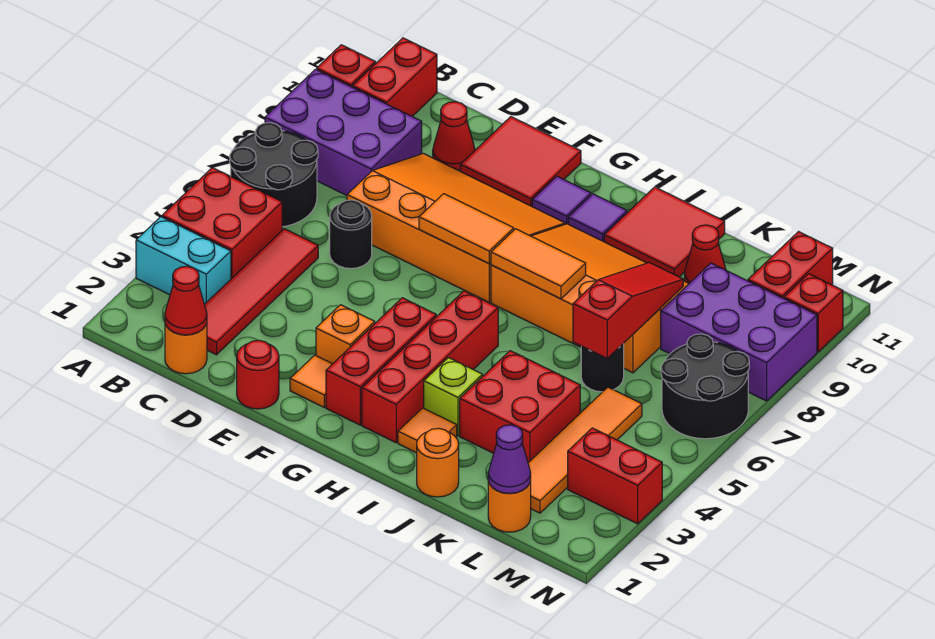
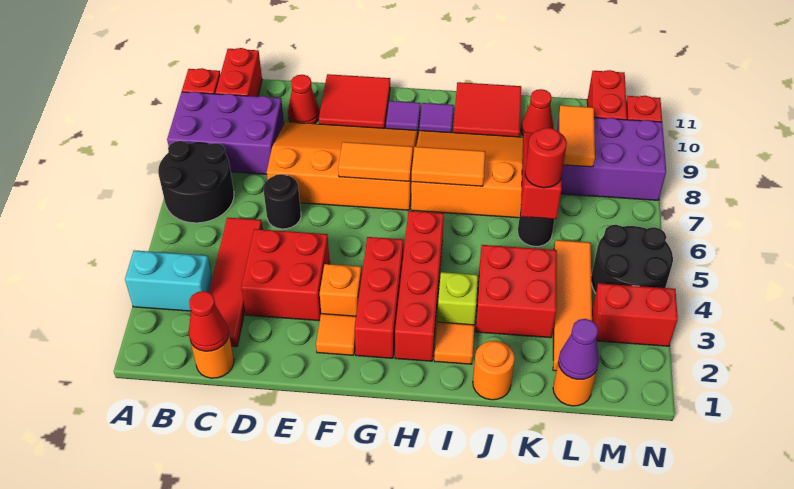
red brick A4:B5 level 1 -> red brick D3:E4 level 1
red round brick E1 level 1 -> red round brick K6 level 3
none -> orange tile L8:L9 level 2
black round brick M6:N7 level 1 -> black round brick M4:N5 level 1

